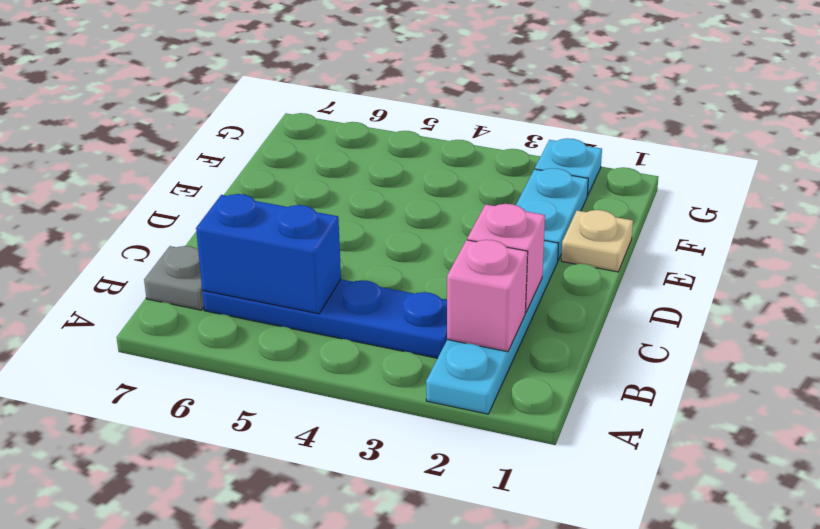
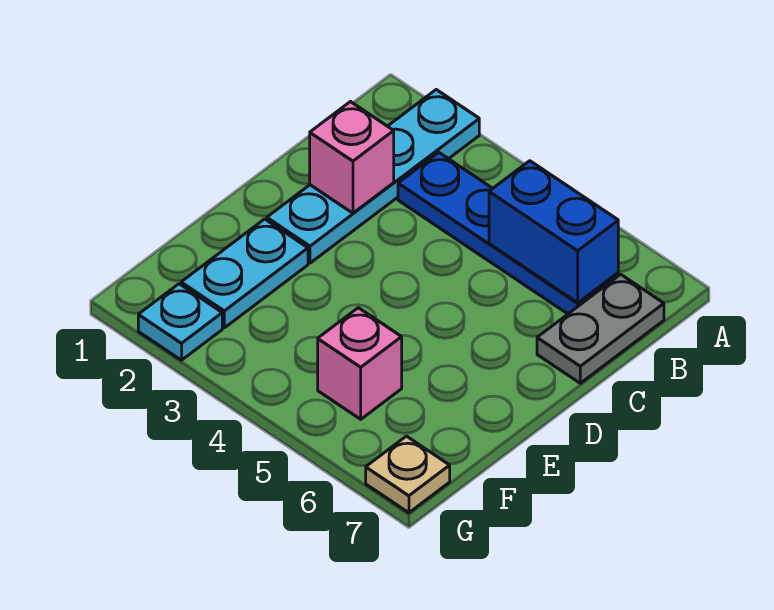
pink brick B2 level 2 -> pink brick F5 level 1
grey plate B7 level 1 -> grey plate B7:C7 level 1
tan plate E1 level 1 -> tan plate G7 level 1

